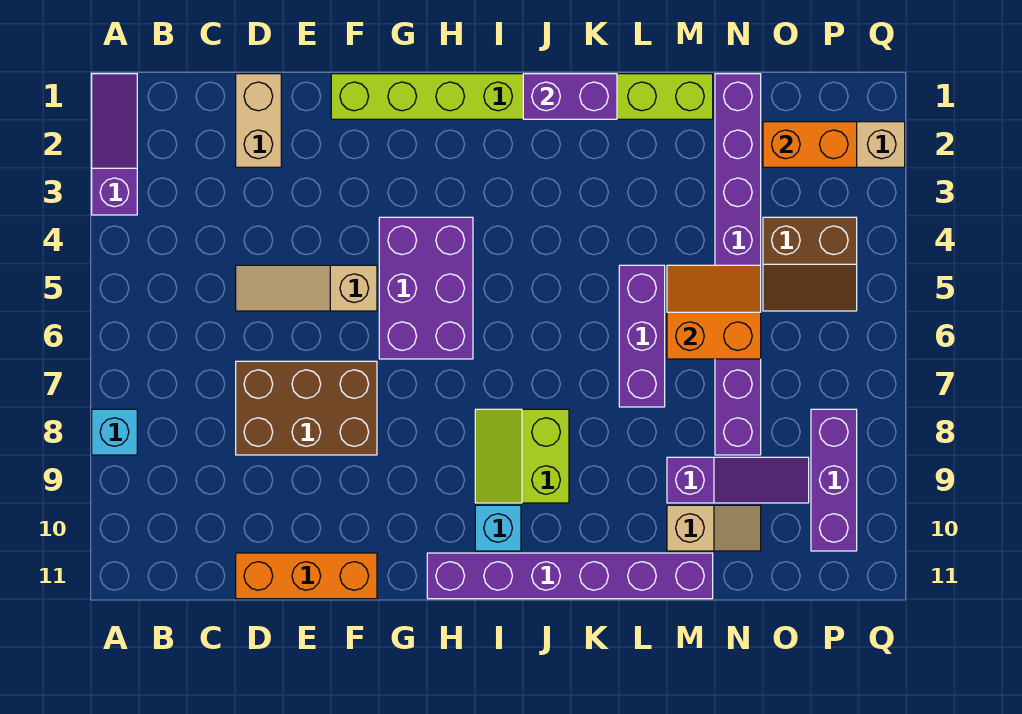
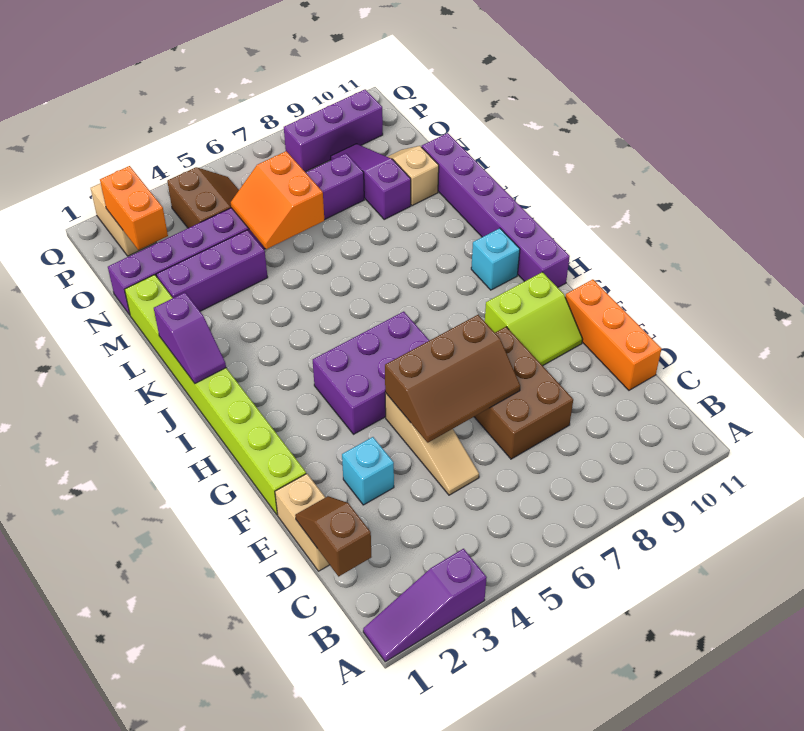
cyan brick A8 level 1 -> cyan brick E3 level 1
none -> brown slope C1:D1 level 2 top C
tan brick D1:D2 level 1 -> tan brick D1:E1 level 1
none -> brown slope E5:F7 level 2 top F
lime slope I8:J9 level 1 top J -> lime slope F9:G10 level 1 top G
purple brick J1:K1 level 2 -> purple slope J1:K1 level 2 top K
purple brick L5:L7 level 1 -> purple brick M2:M4 level 1

